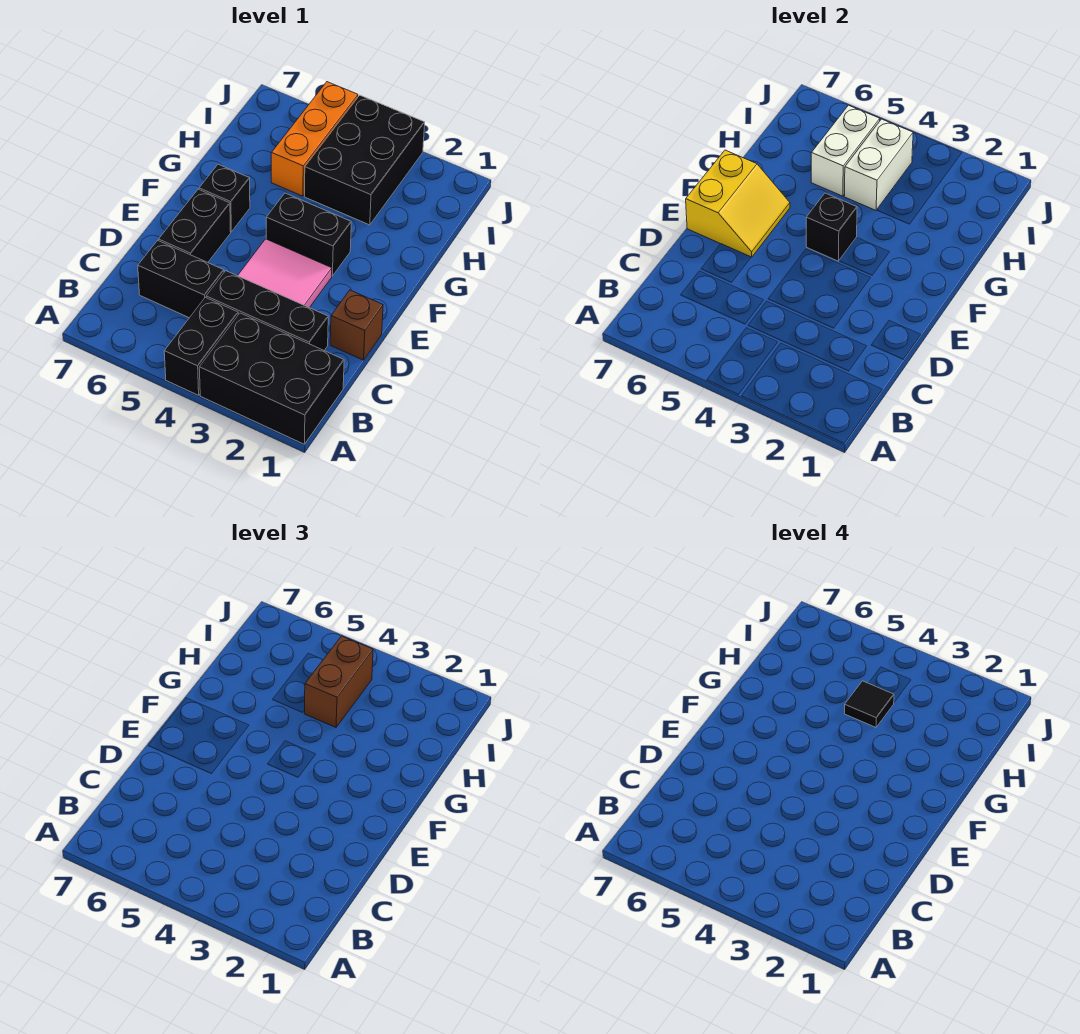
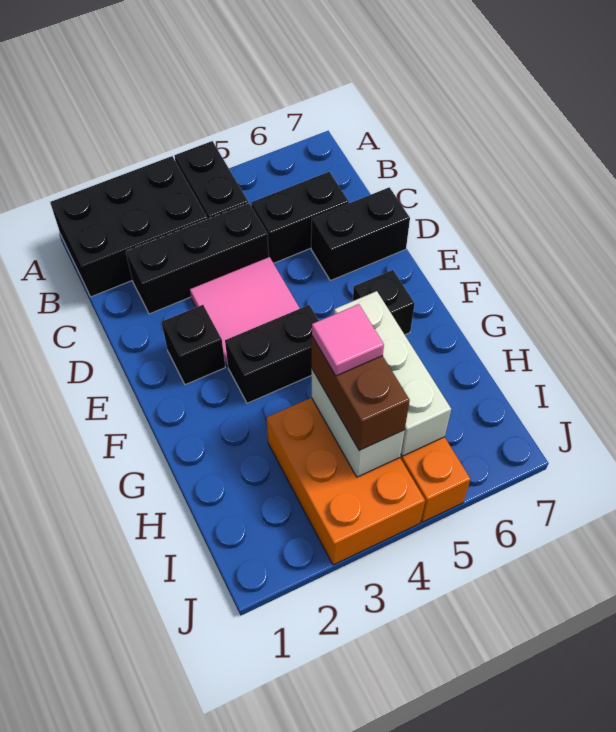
brown brick D1 level 1 -> none
black brick D6:E6 level 1 -> black brick D6:D7 level 1
yellow slope E6:F7 level 2 top 7 -> none
black brick F4 level 2 -> black brick E2 level 1
black brick H3:J4 level 1 -> orange brick H3:J4 level 1
black tile H4 level 4 -> pink tile H4 level 4
white brick H5:I5 level 2 -> white brick G5:I5 level 2

